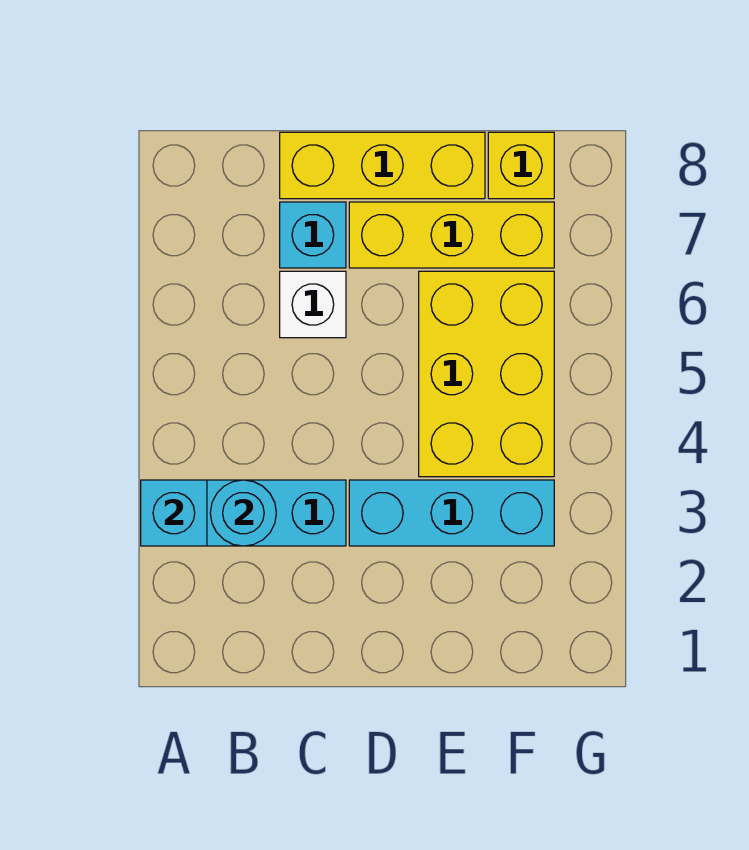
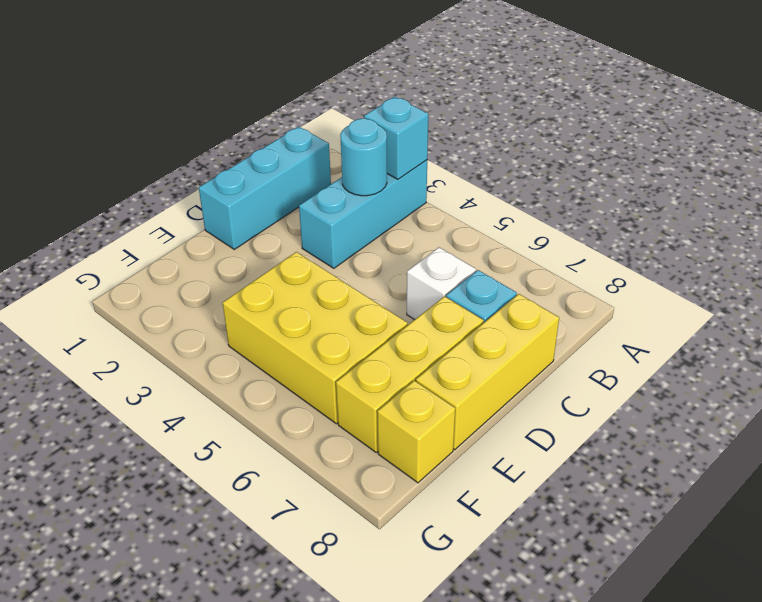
cyan brick D3:F3 level 1 -> cyan brick B1:D1 level 1

